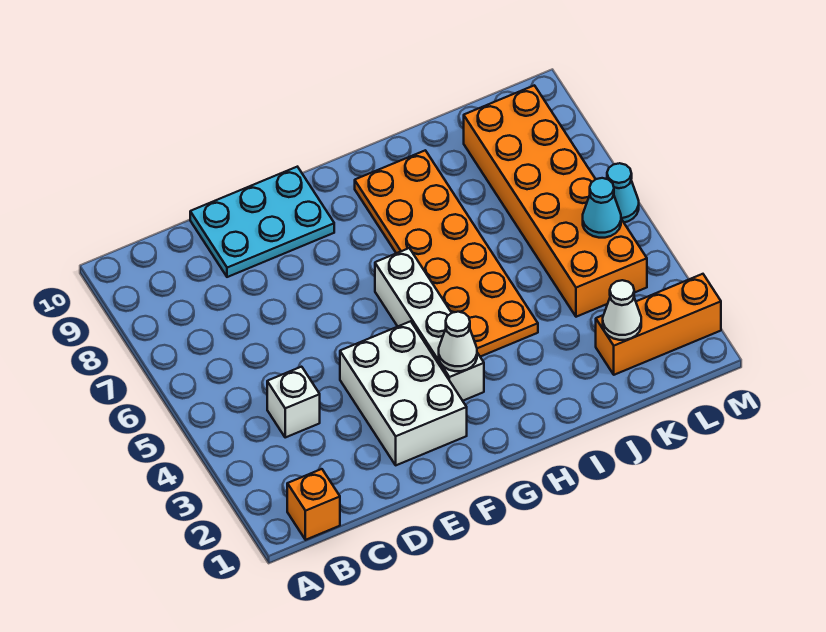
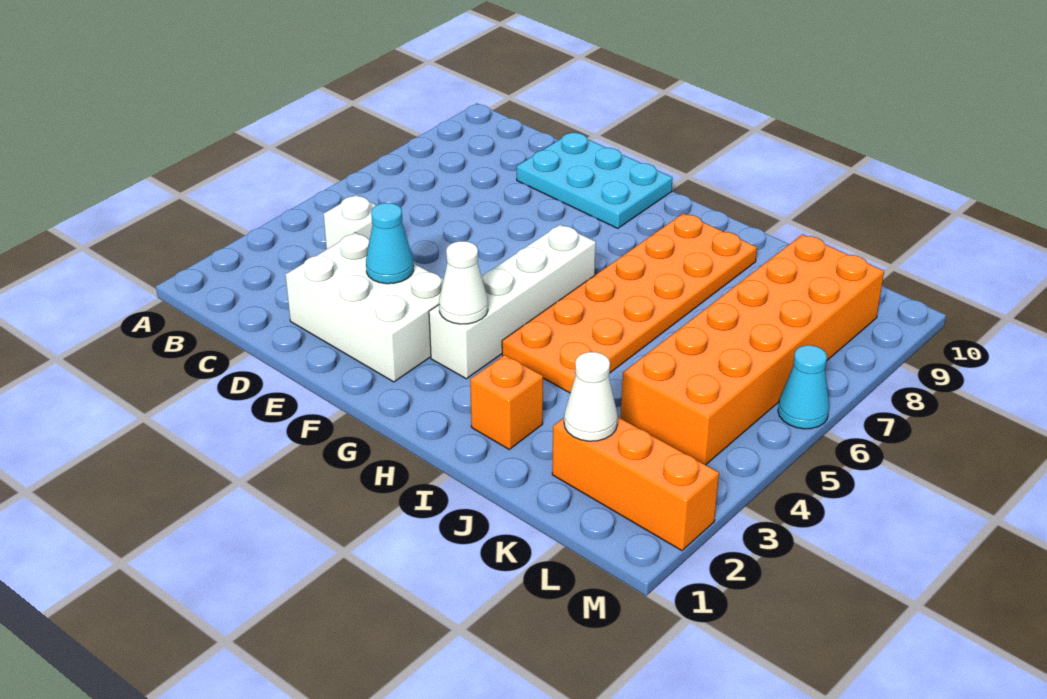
orange brick B1 level 1 -> orange brick I2 level 1
white brick E2:F4 level 1 -> white brick D2:F3 level 1
cyan cone L5 level 2 -> cyan cone E3 level 2

